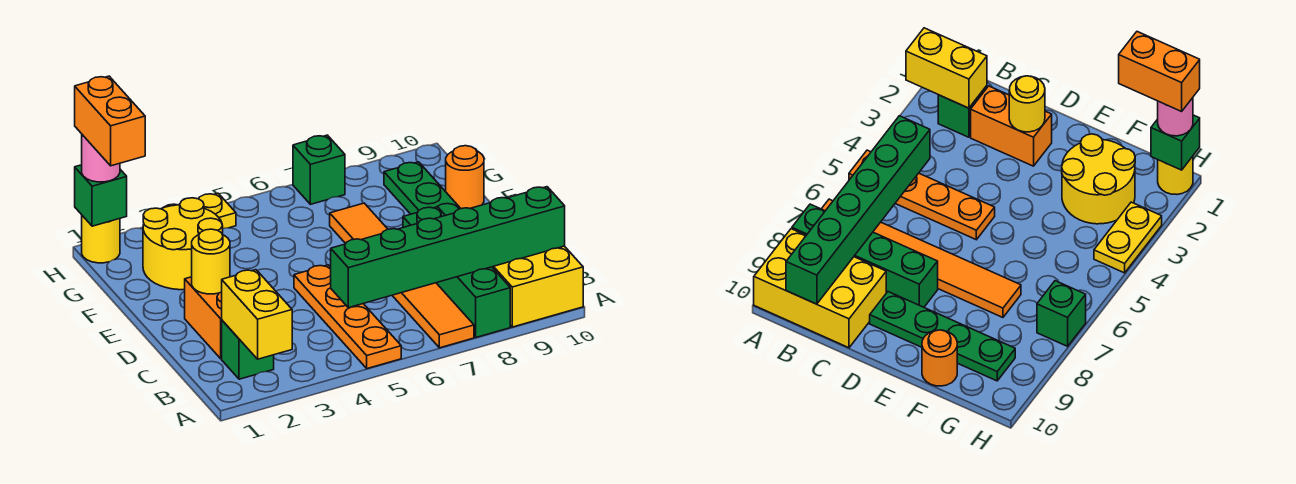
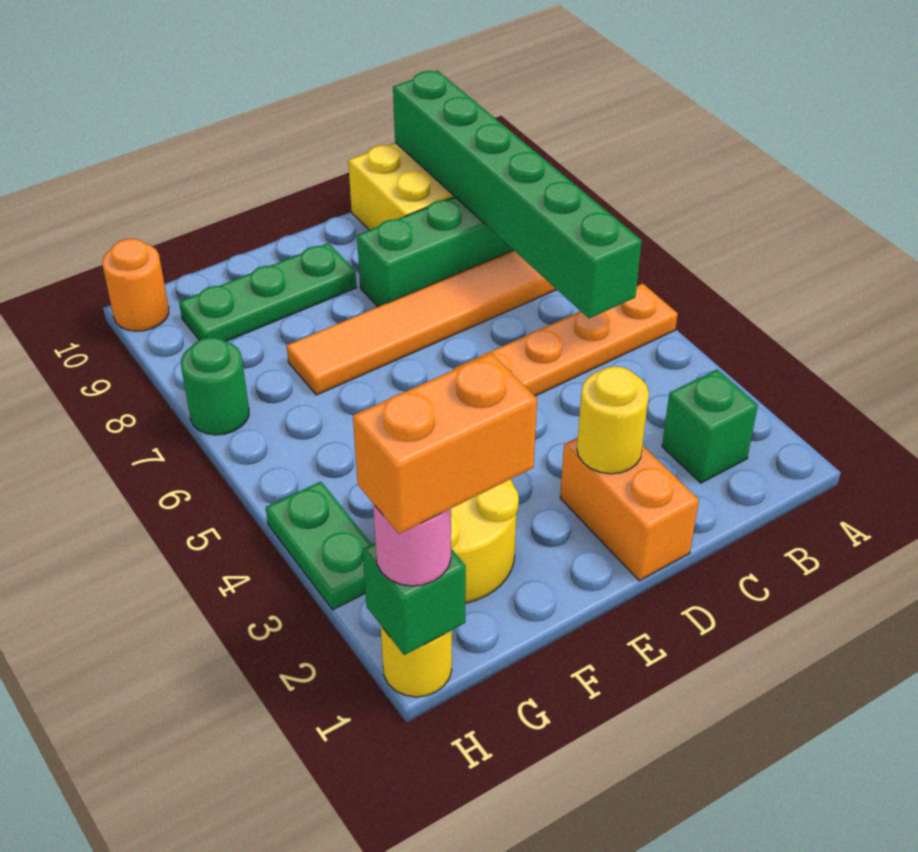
yellow brick A2:B2 level 2 -> none
orange brick C2:D2 level 1 -> orange brick D1:D2 level 1
green plate D9:G9 level 1 -> green plate E9:G9 level 1
orange round brick F10 level 1 -> orange round brick H10 level 1
yellow plate H3:H4 level 1 -> green plate H3:H4 level 1
green brick H7 level 1 -> green round brick H7 level 1

